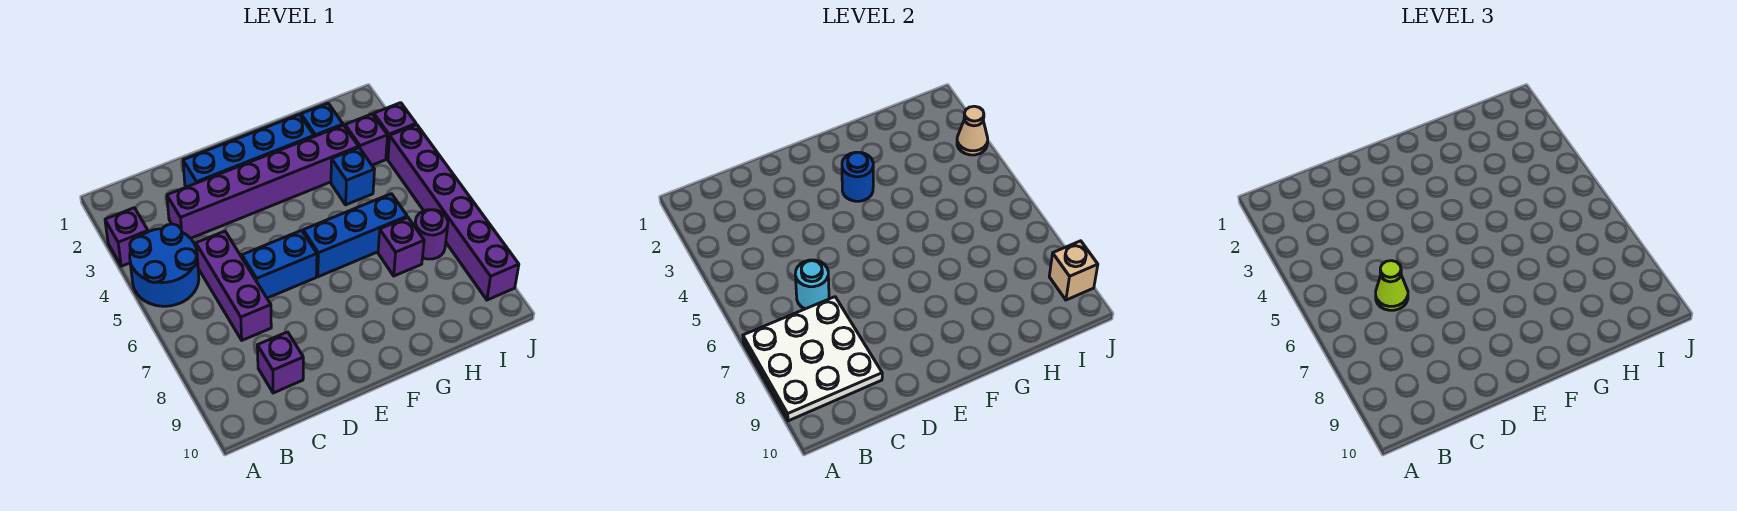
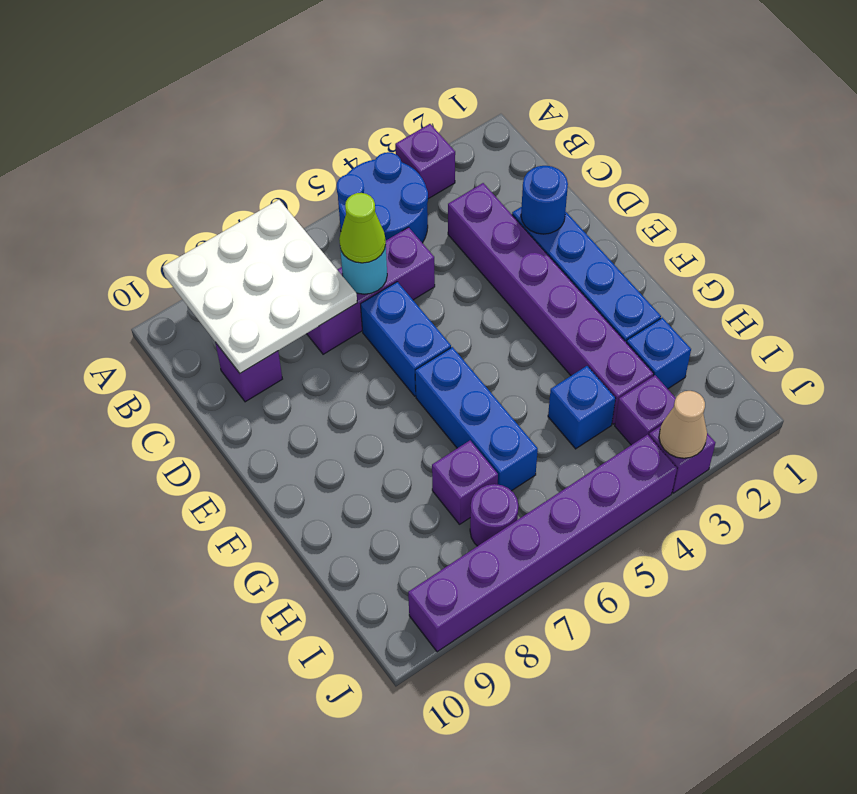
blue round brick F3 level 2 -> blue round brick D2 level 2
tan brick J9 level 2 -> none

